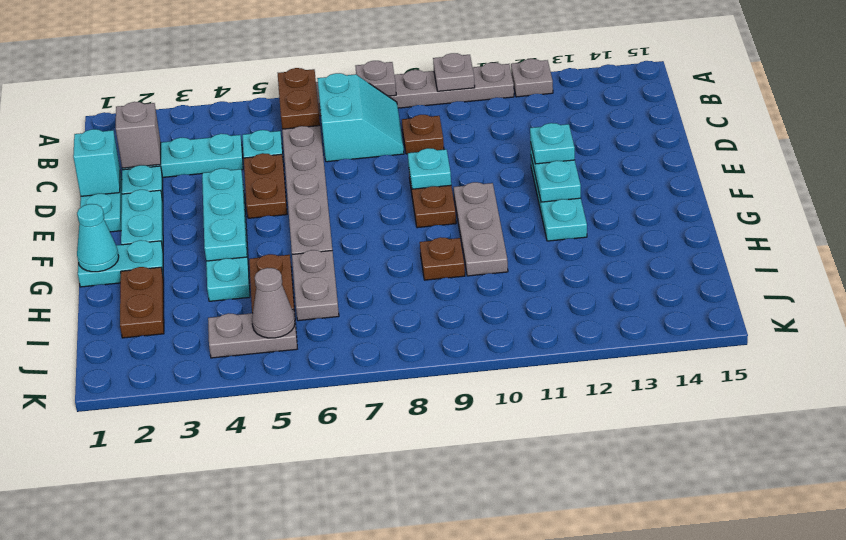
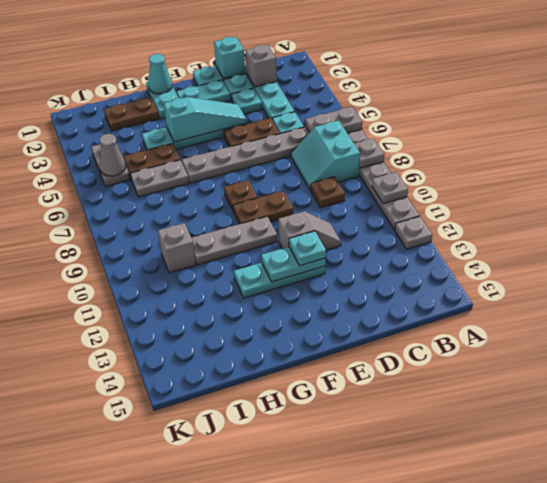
brown plate A6:B6 level 2 -> grey plate A6:B6 level 2
cyan slope B7:C8 level 1 top 7 -> cyan slope B7:C8 level 1 top B
none -> grey slope D11:E11 level 1 top E
cyan plate E4:G4 level 2 -> cyan slope E4:G4 level 2 top G
cyan plate E9 level 2 -> cyan plate D3 level 1
brown plate H9 level 1 -> brown plate F8 level 1
none -> grey brick I10 level 1

